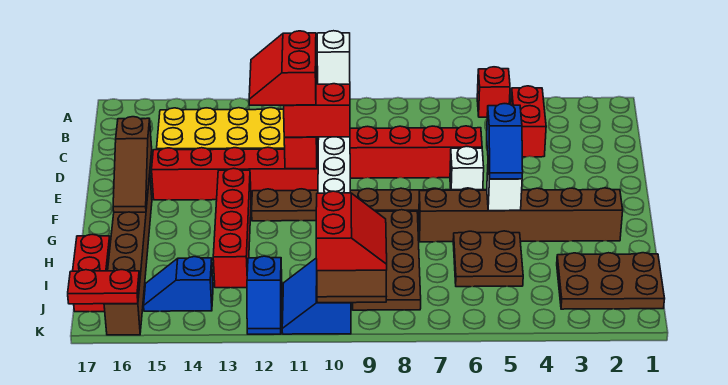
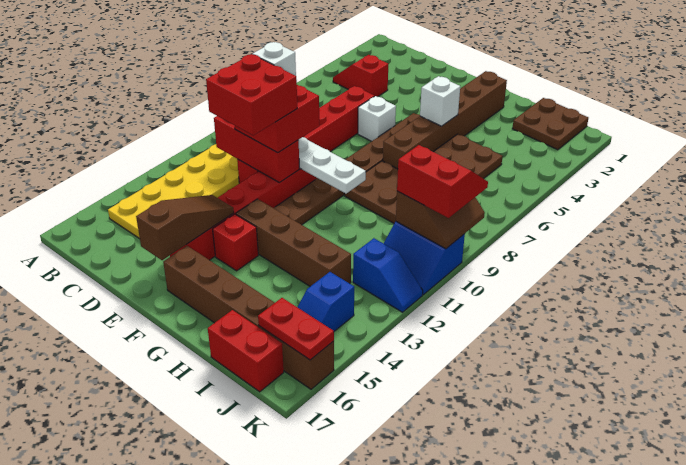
red brick A5 level 1 -> red brick F14 level 1
red brick B4:C4 level 1 -> red slope B4:C4 level 1 top C
red slope D11:E12 level 4 top 11 -> red brick D11:E12 level 4
brown slope E16:G16 level 2 top E -> brown slope E14:E16 level 2 top 16
blue slope F5:G5 level 3 top F -> none
red brick F13:I13 level 1 -> brown brick F13:I13 level 1
brown plate I1:J3 level 1 -> brown plate I1:J2 level 1
red plate K16:K17 level 2 -> red plate J16:K16 level 2

